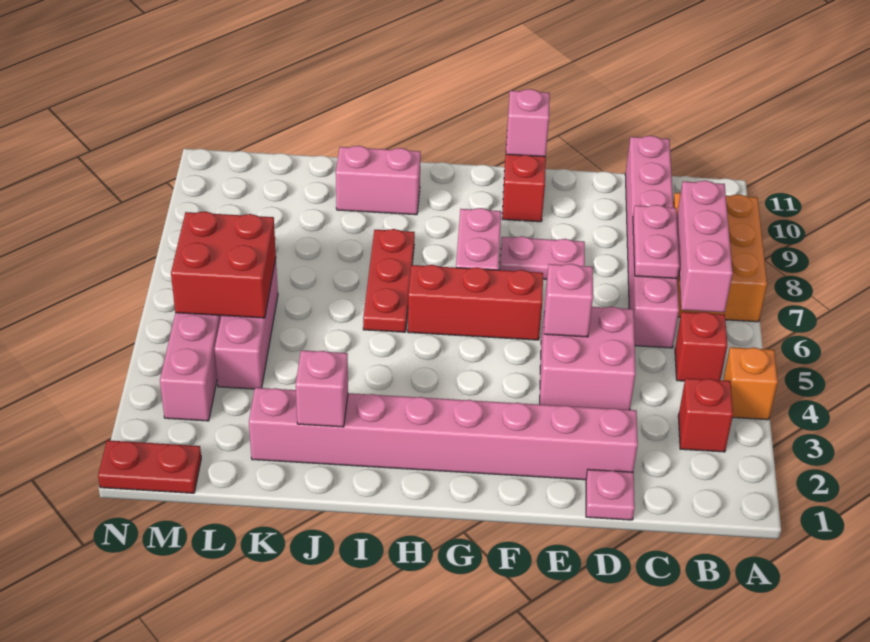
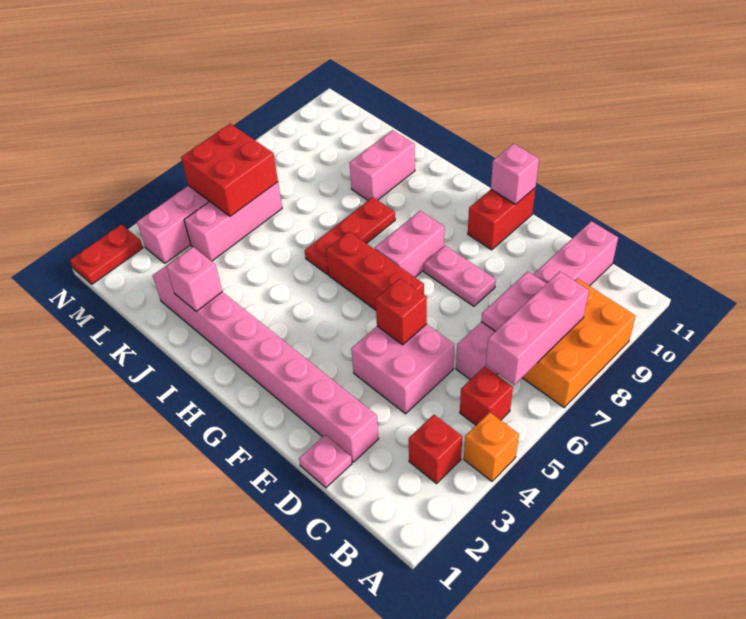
pink brick E5 level 2 -> red brick E5 level 2
pink brick I10:J10 level 1 -> pink brick J9:J10 level 1
red plate M1:N1 level 1 -> red plate N1:N2 level 1

